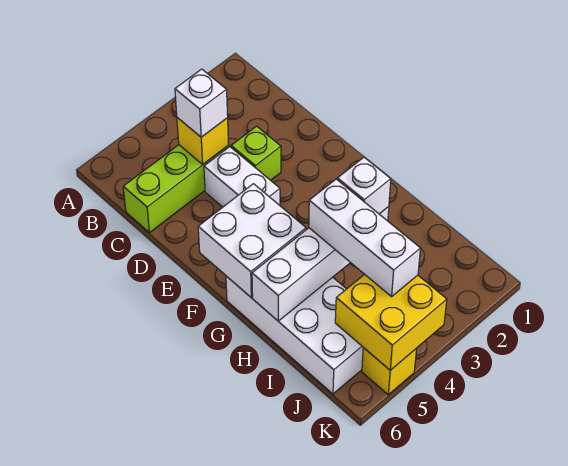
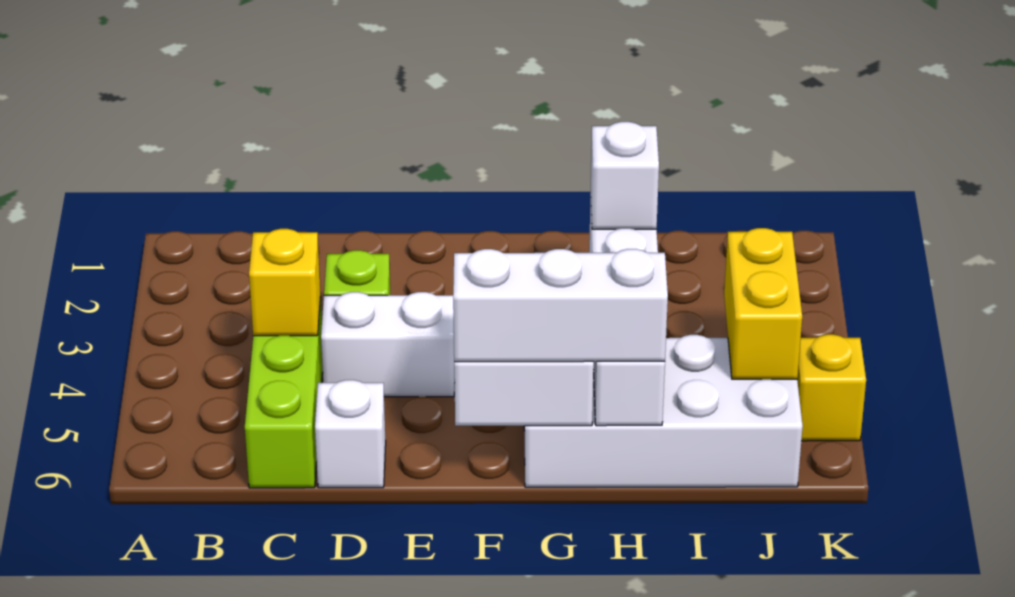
white brick C4 level 3 -> white brick D6 level 1
white brick H4:J4 level 3 -> white brick F6:H6 level 3
yellow brick J4:K5 level 2 -> yellow brick J4:J5 level 2

